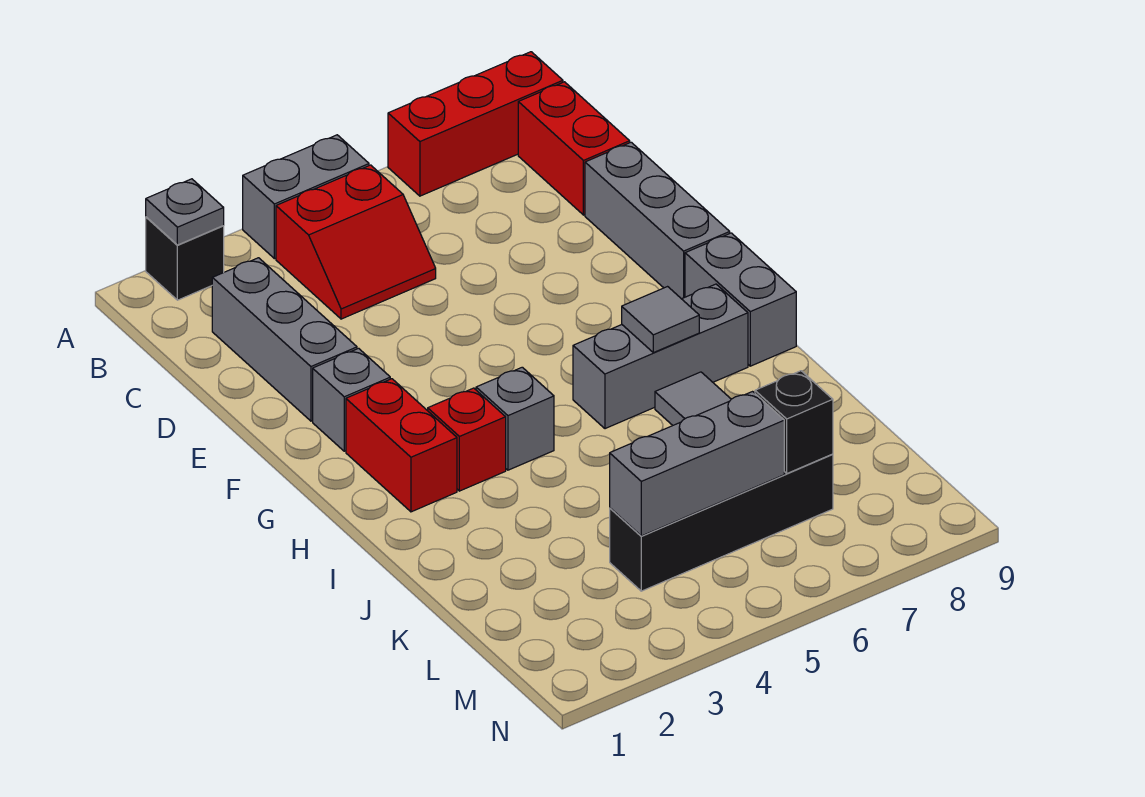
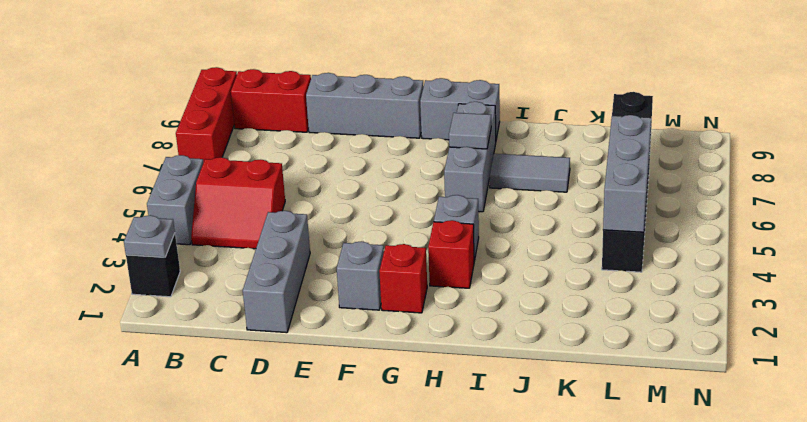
red slope B4:C5 level 1 top B -> red slope B4:C5 level 1 top 5
grey brick C2:E2 level 1 -> grey brick D1:D3 level 1
red brick G2:H2 level 1 -> red brick G2 level 1

